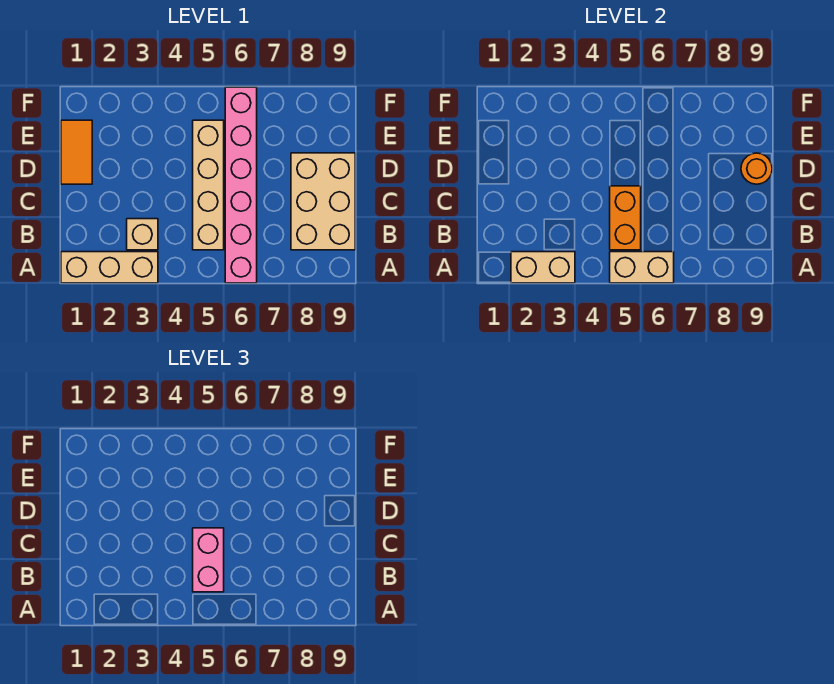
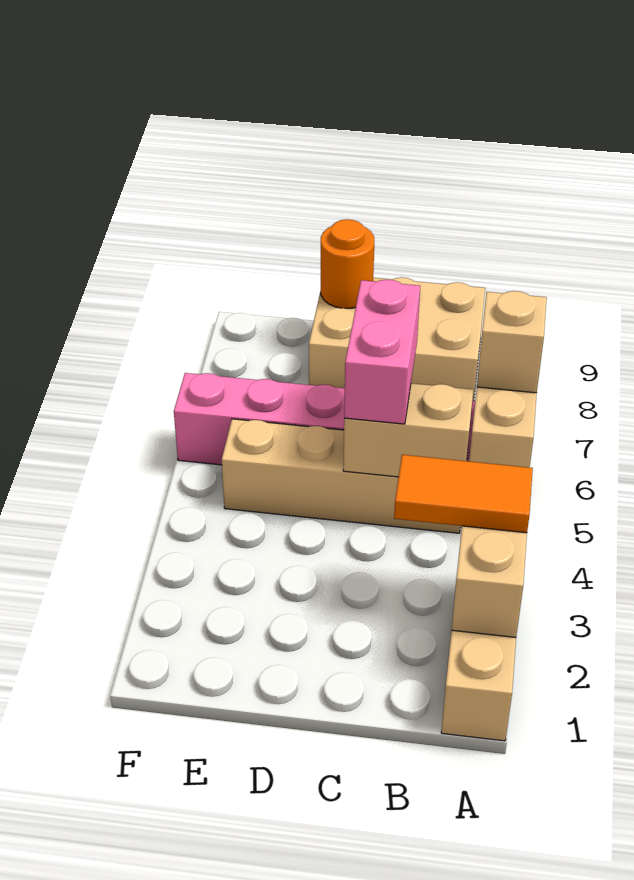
tan brick B3 level 1 -> tan brick A6 level 3
orange brick B5:C5 level 2 -> tan brick B5:C5 level 2
pink brick B5:C5 level 3 -> pink brick C5:C6 level 3
orange tile D1:E1 level 1 -> orange tile A3:B3 level 3

